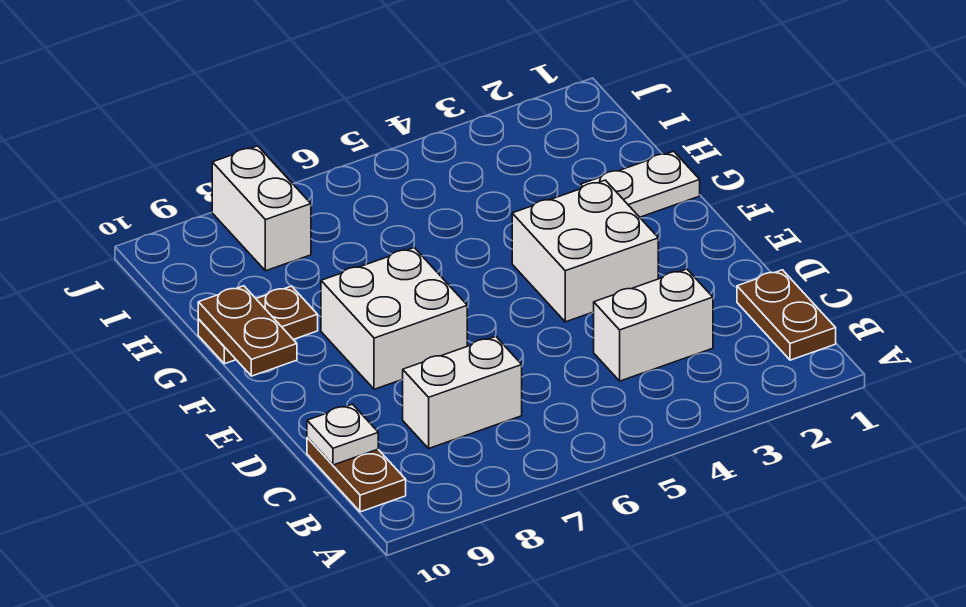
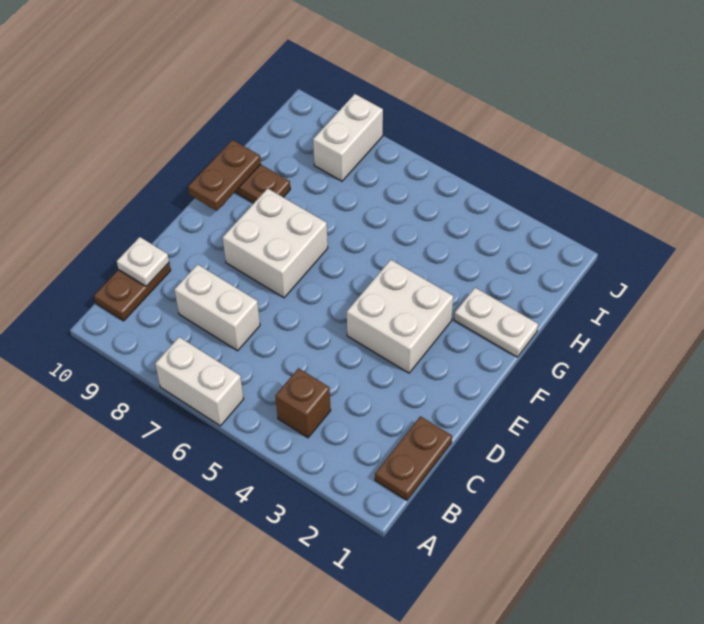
none -> brown brick B4 level 1
white brick C3:C4 level 1 -> white brick A6:A7 level 1

